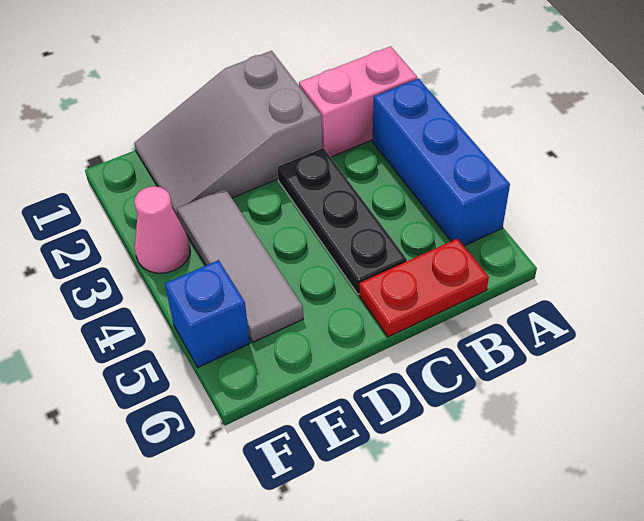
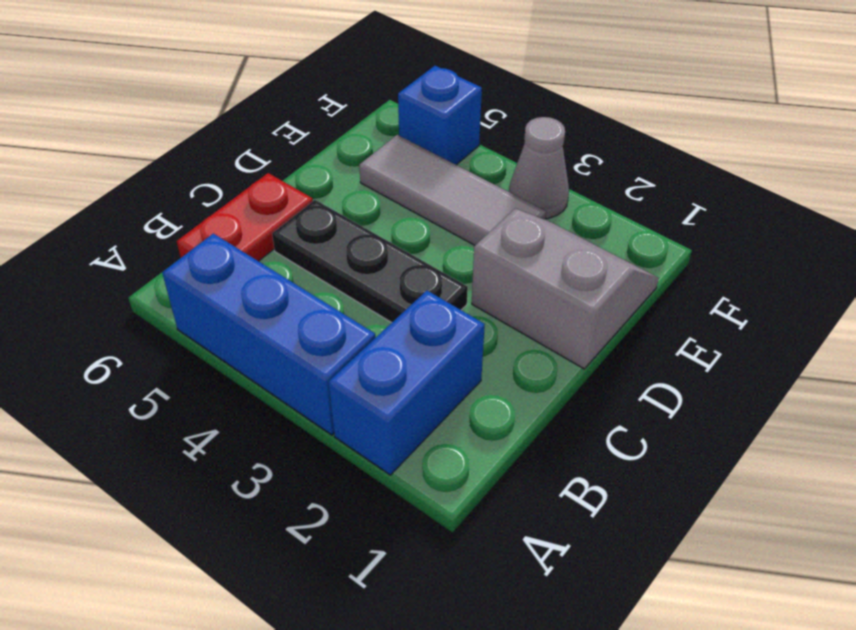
pink brick A2:B2 level 1 -> blue brick A2:B2 level 1
grey slope C1:E2 level 1 top C -> grey slope D1:E2 level 1 top D
pink cone F3 level 1 -> grey cone F3 level 1

